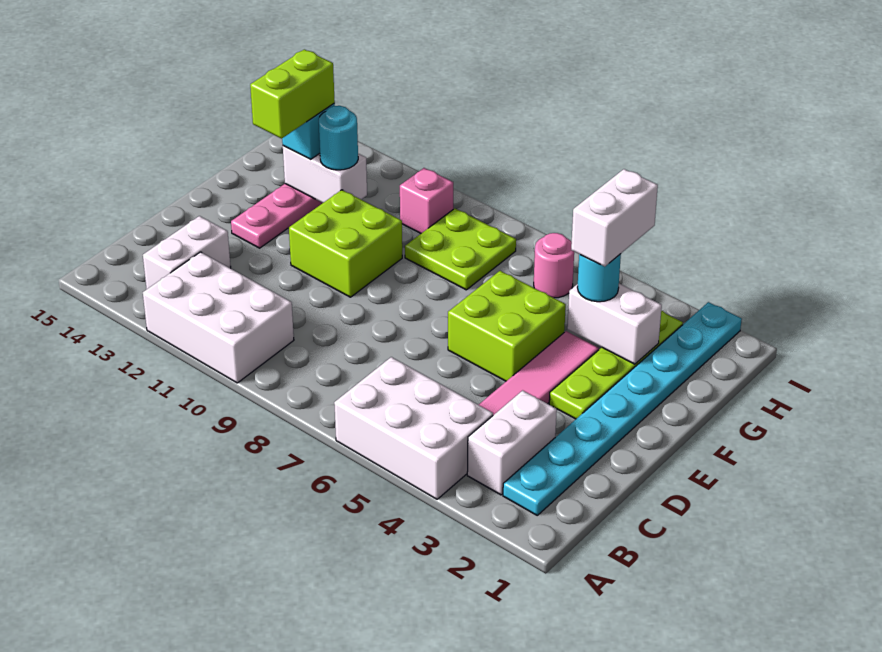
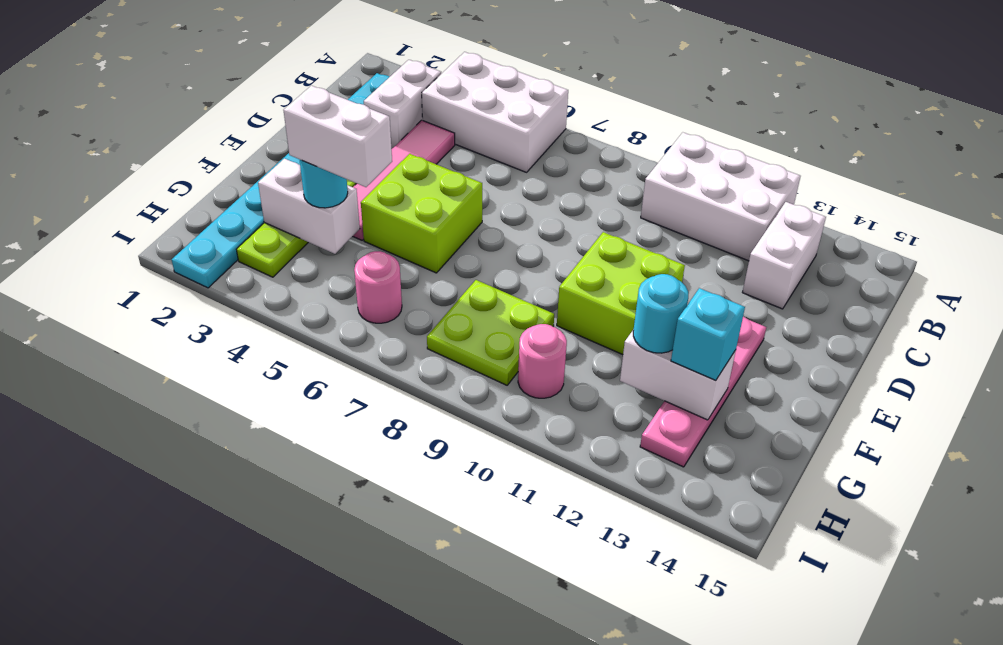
lime brick F13:G13 level 4 -> none
white brick G4:H4 level 4 -> white brick G4:G5 level 4
pink brick H10 level 1 -> pink round brick H10 level 1

